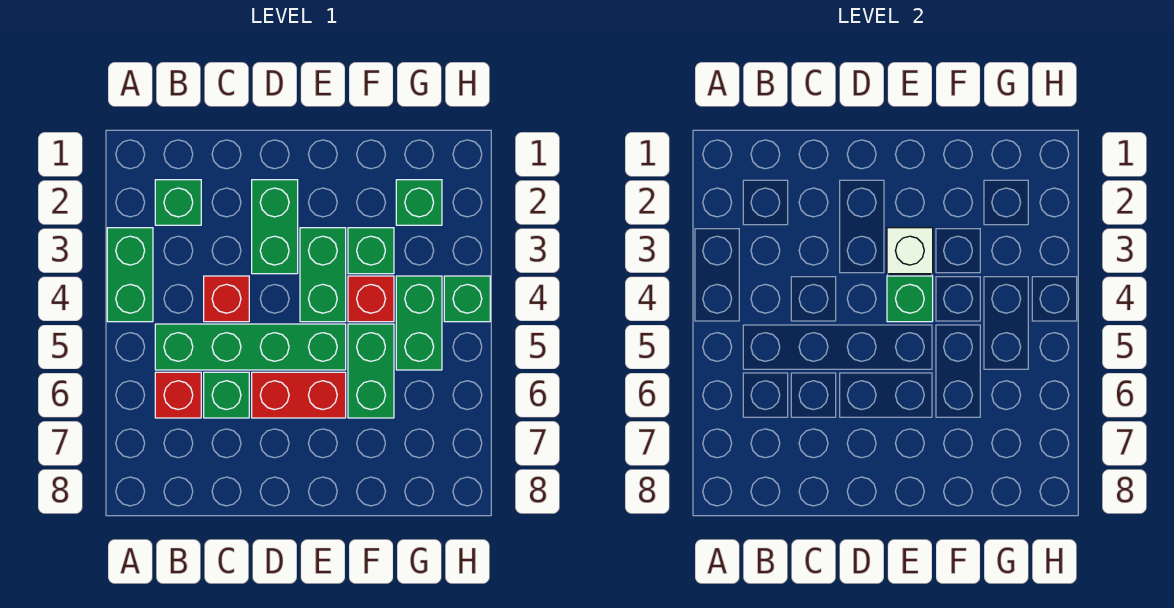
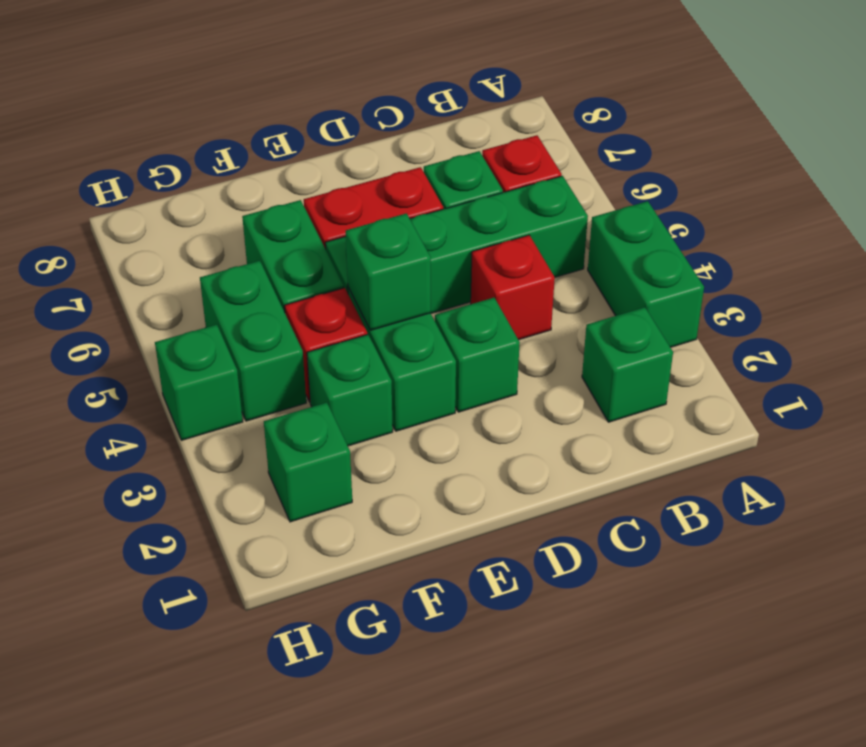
green brick D2:D3 level 1 -> green brick D3 level 1
white brick E3 level 2 -> none

